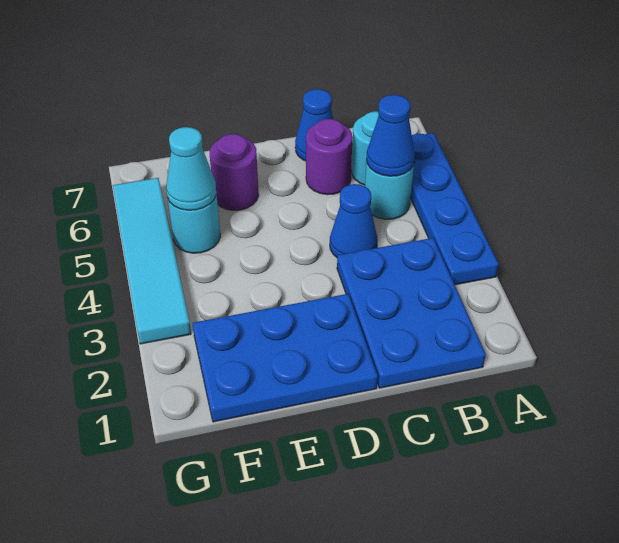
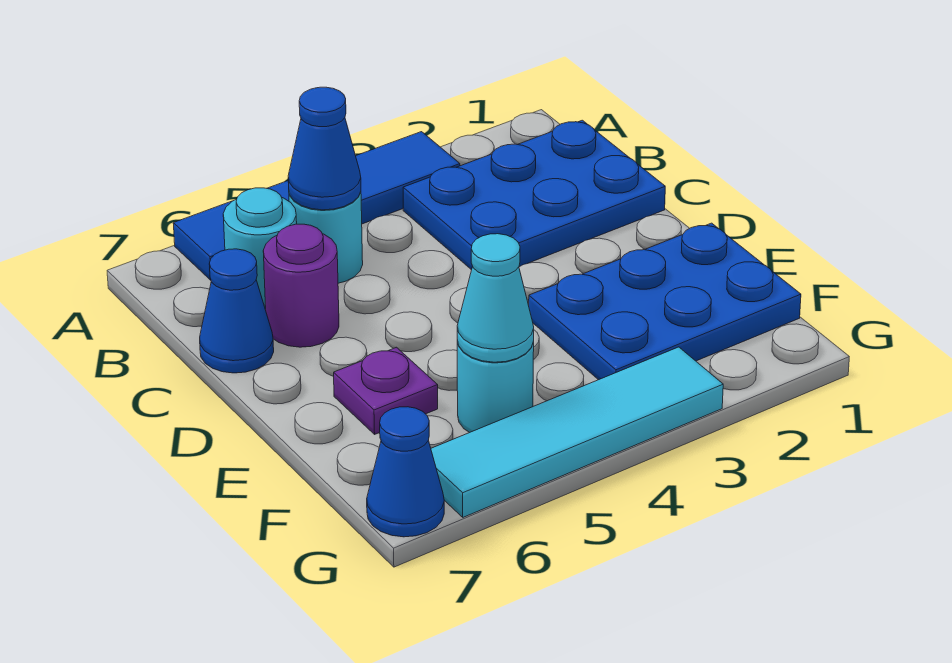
blue plate A3:A6 level 1 -> blue tile A3:A6 level 1
blue cone C4 level 1 -> blue cone G7 level 1
blue plate D1:F2 level 1 -> blue plate E1:F3 level 1
purple round brick E6 level 1 -> purple plate E6 level 1

